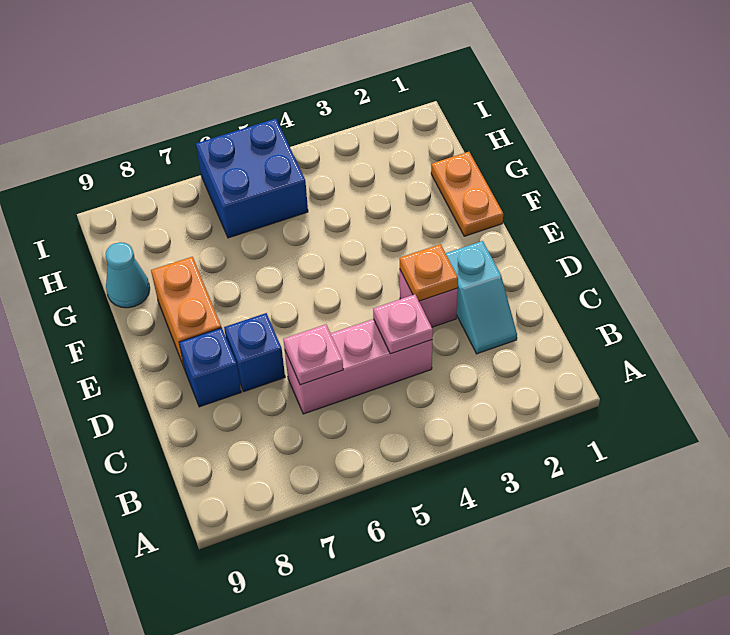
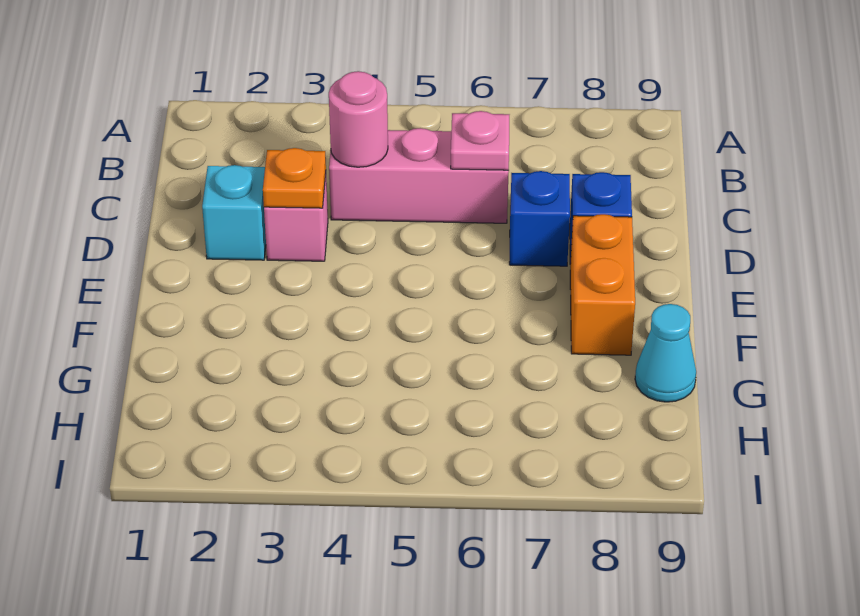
pink plate C4 level 2 -> pink round brick C4 level 2
orange plate F1:G1 level 1 -> none
blue brick H5:I6 level 1 -> none

